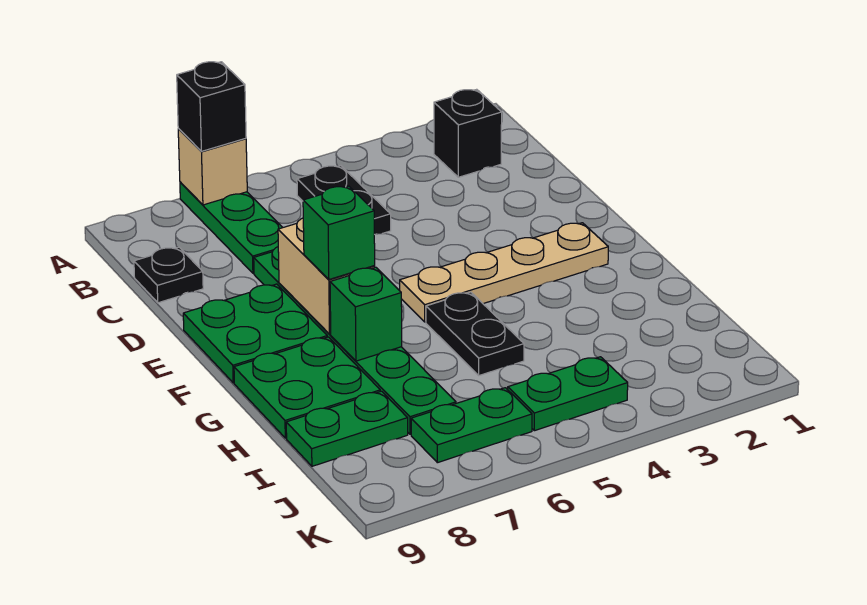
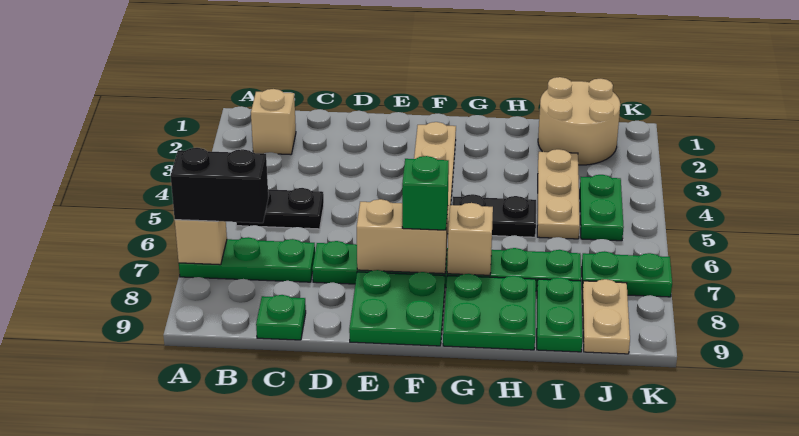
black brick A7 level 3 -> black brick A7:B7 level 3
black brick B2 level 1 -> tan brick B2 level 1
black plate C9 level 1 -> green plate C9 level 1
green brick G7 level 2 -> tan brick G7 level 2
none -> tan round brick I1:J2 level 1
none -> tan plate I3:I5 level 1
green plate J6:J7 level 1 -> green plate J7:K7 level 1
none -> tan plate J8:J9 level 1

